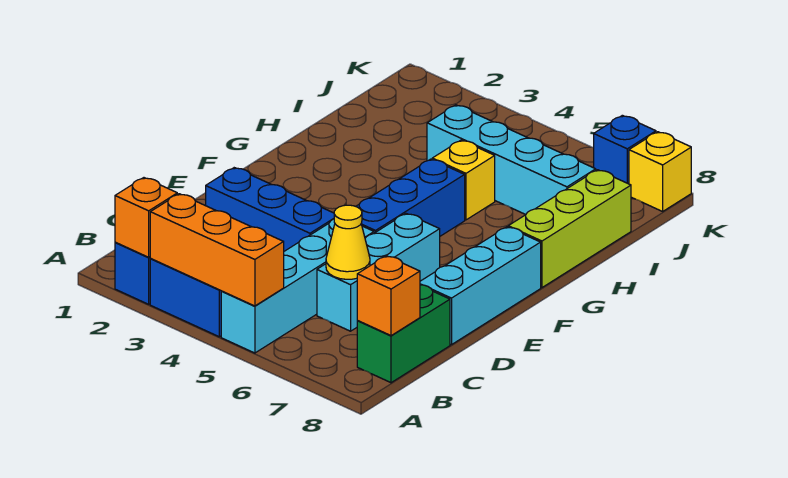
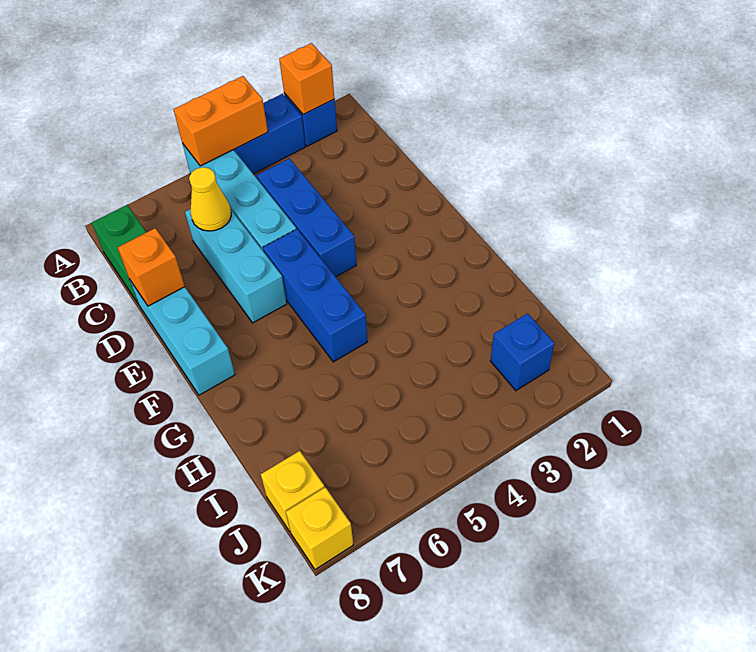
orange brick A3:A5 level 2 -> orange brick A4:A5 level 2
orange brick B8 level 2 -> orange brick D8 level 2
blue brick D2:D4 level 1 -> blue brick C4:E4 level 1
lime brick G8:I8 level 1 -> none
yellow brick H5 level 1 -> yellow brick J8 level 1
cyan brick I4:I7 level 1 -> none
blue brick K7 level 1 -> blue brick J2 level 1

